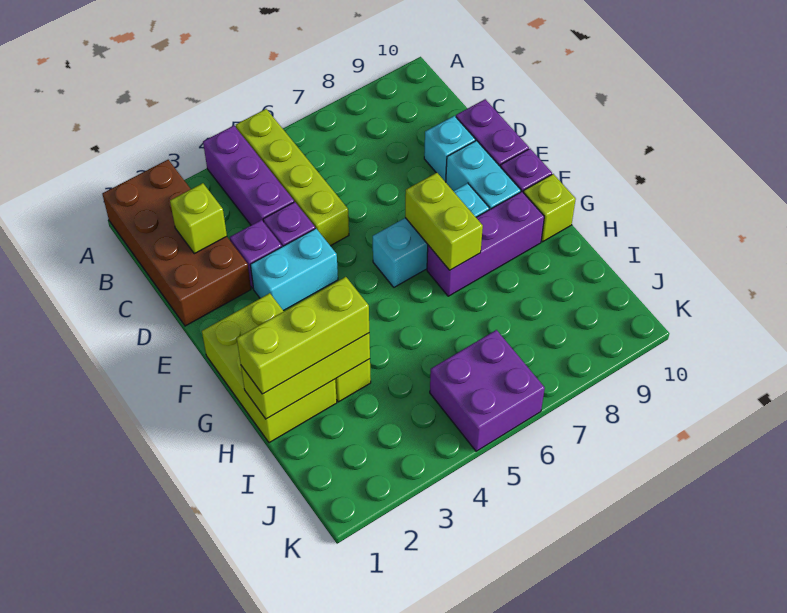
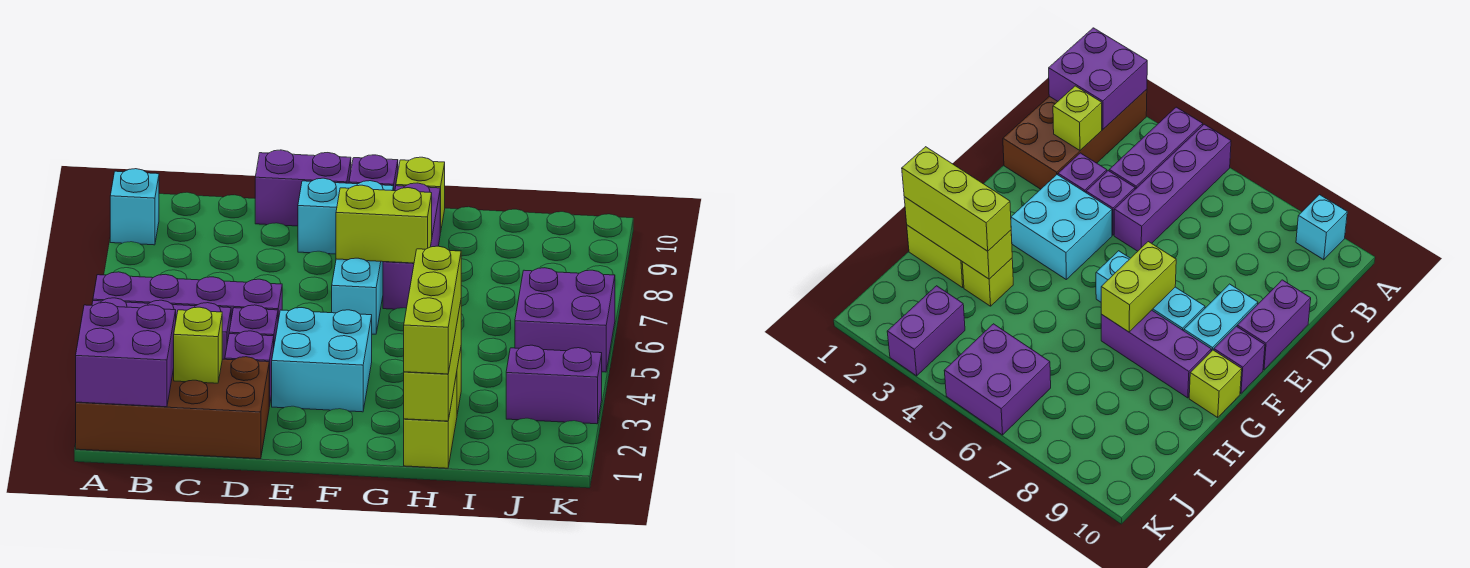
none -> purple brick A1:B2 level 2
lime brick A5:D5 level 1 -> purple brick A5:D5 level 1
cyan brick D9 level 1 -> cyan brick A9 level 1
cyan brick E3:E4 level 1 -> cyan brick E3:F4 level 1
lime brick F1:H2 level 1 -> lime brick H1:H2 level 1
none -> purple brick J3:K3 level 1

